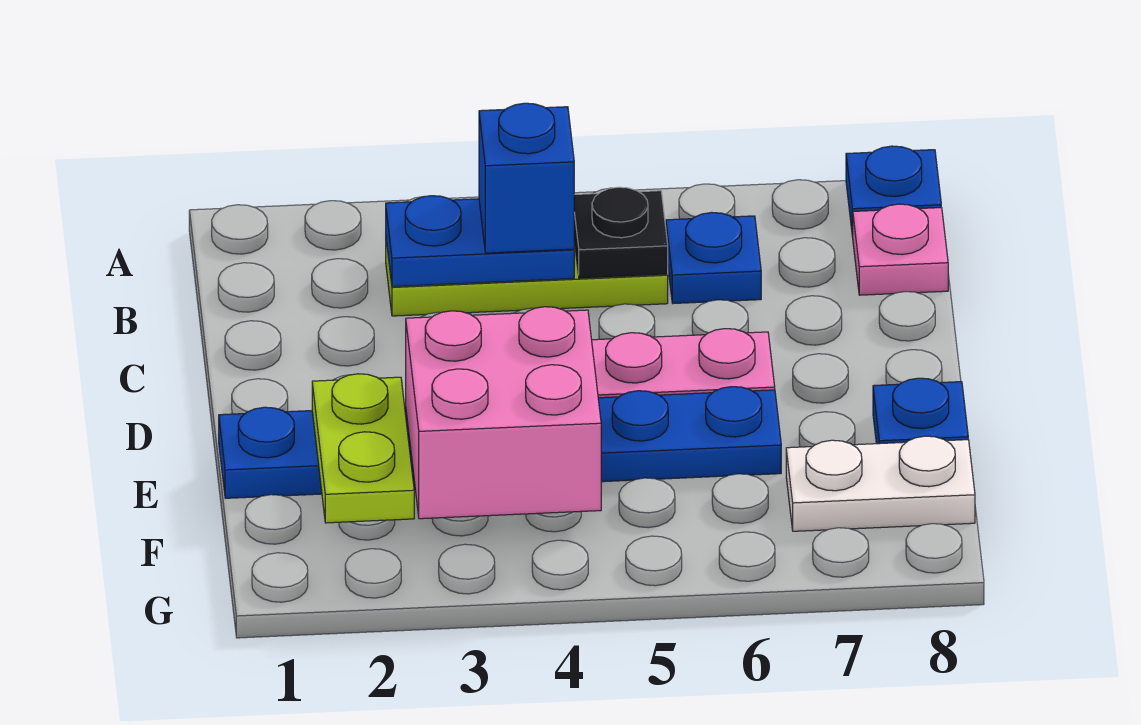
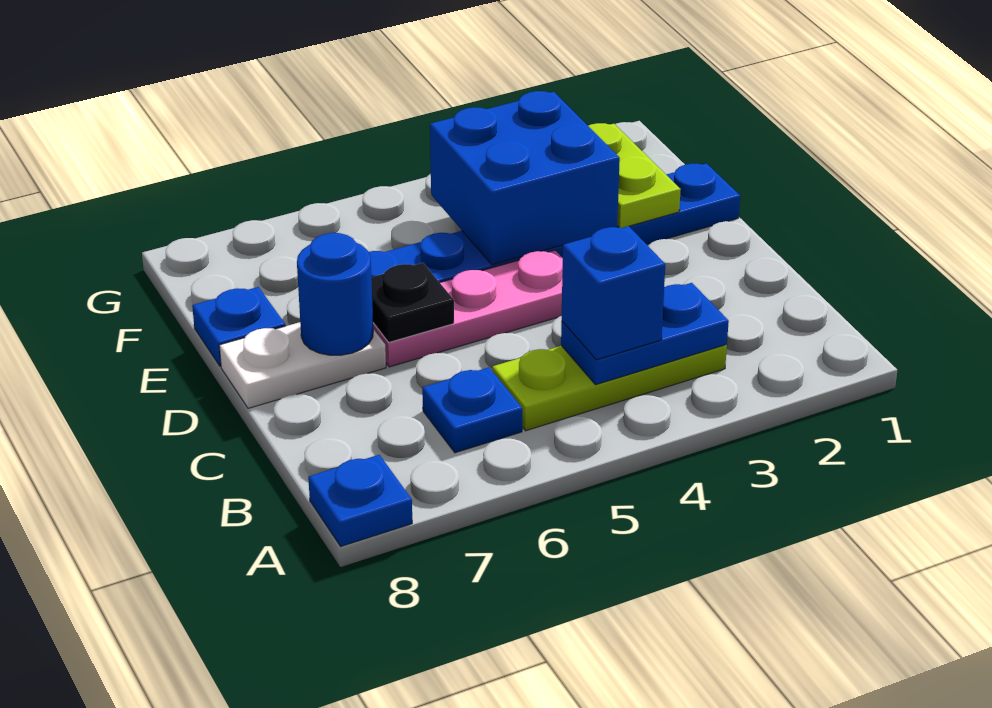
black plate B5 level 2 -> black plate D6 level 2
pink plate B8 level 1 -> none
none -> blue round brick D7 level 2
pink brick E3:F4 level 2 -> blue brick E3:F4 level 2
white plate F7:F8 level 1 -> white plate D7:D8 level 1

